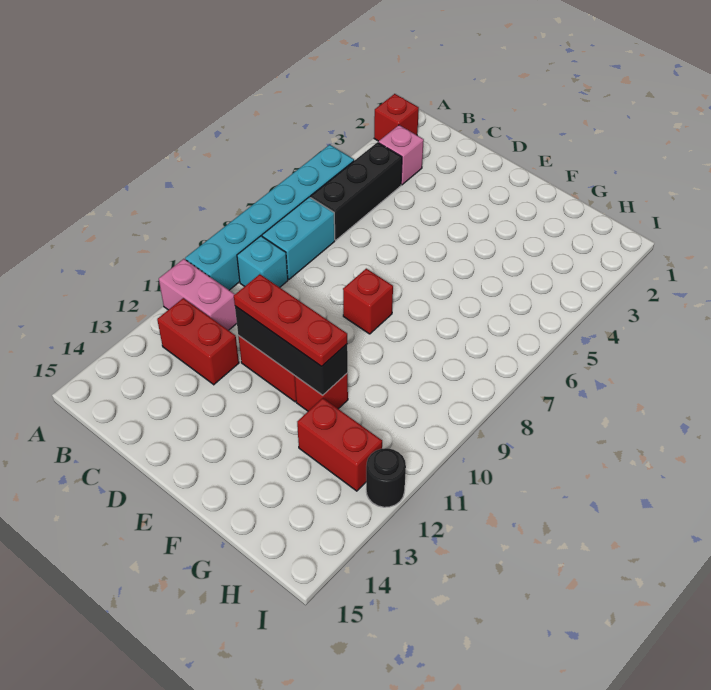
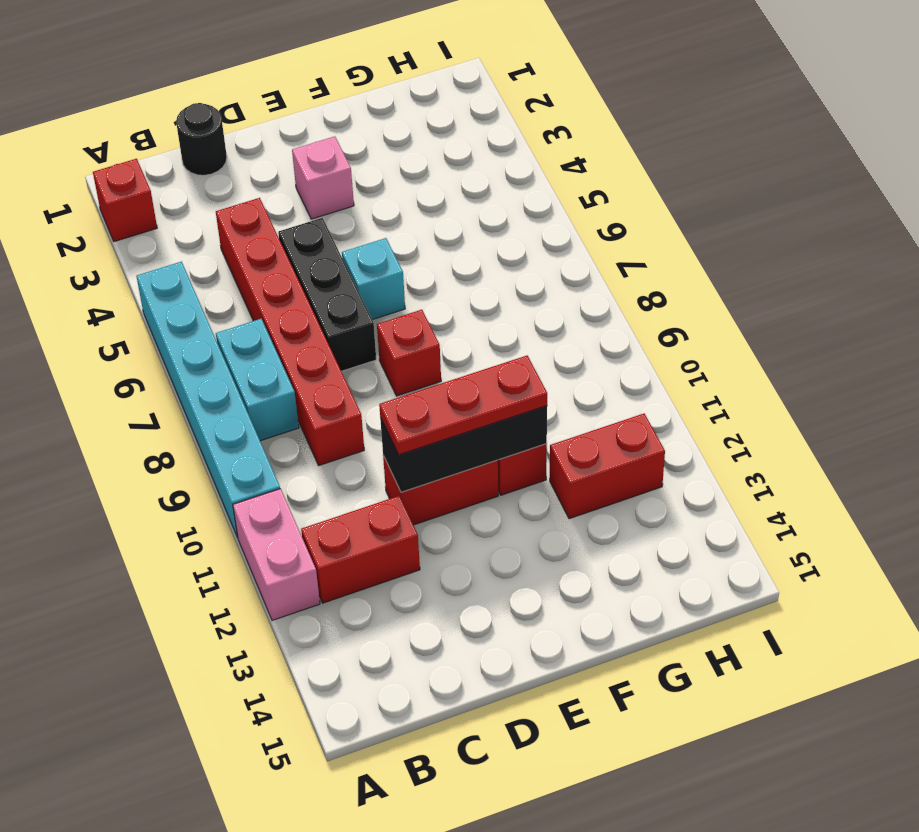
pink brick A11:B11 level 1 -> pink brick A11:A12 level 1
pink brick B3 level 1 -> pink brick E3 level 1
black brick B4:B6 level 1 -> black brick D5:D7 level 1
cyan brick B9 level 1 -> cyan brick E6 level 1
none -> red brick C4:C9 level 1
black round brick I12 level 1 -> black round brick C1 level 1

